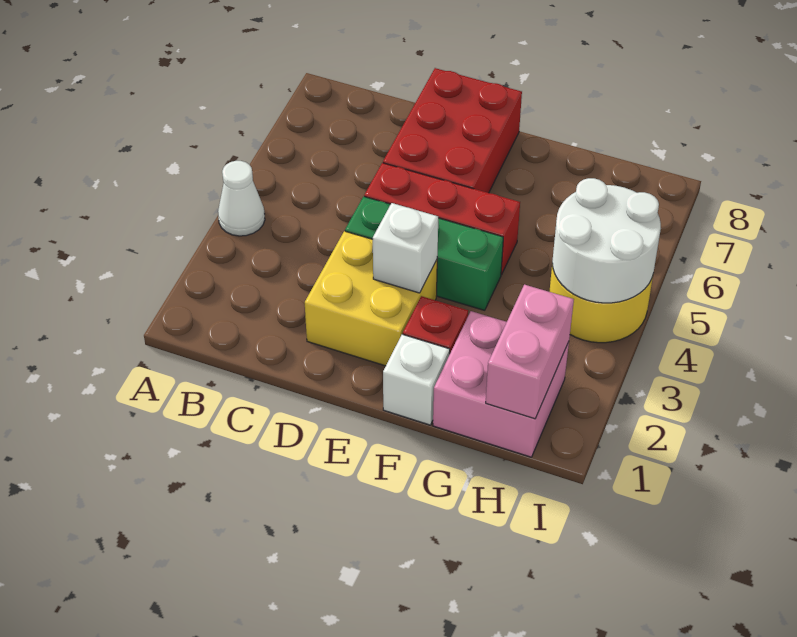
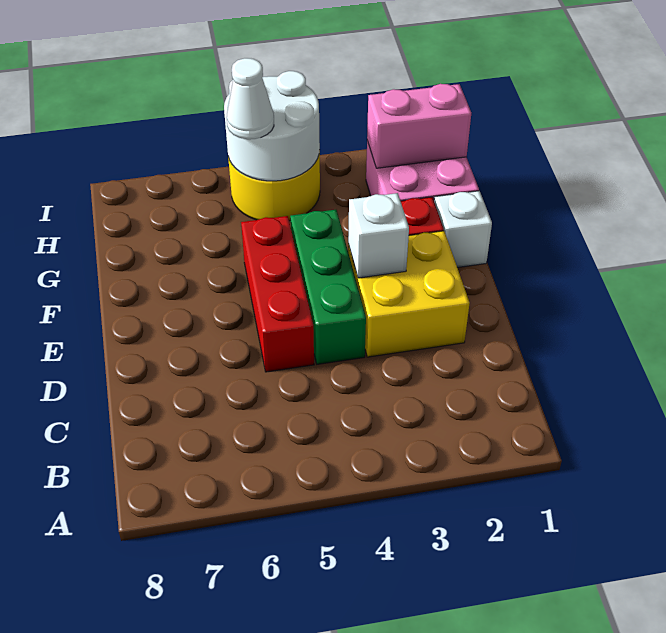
white cone A4 level 1 -> white cone H5 level 3
red brick D6:E8 level 1 -> none

